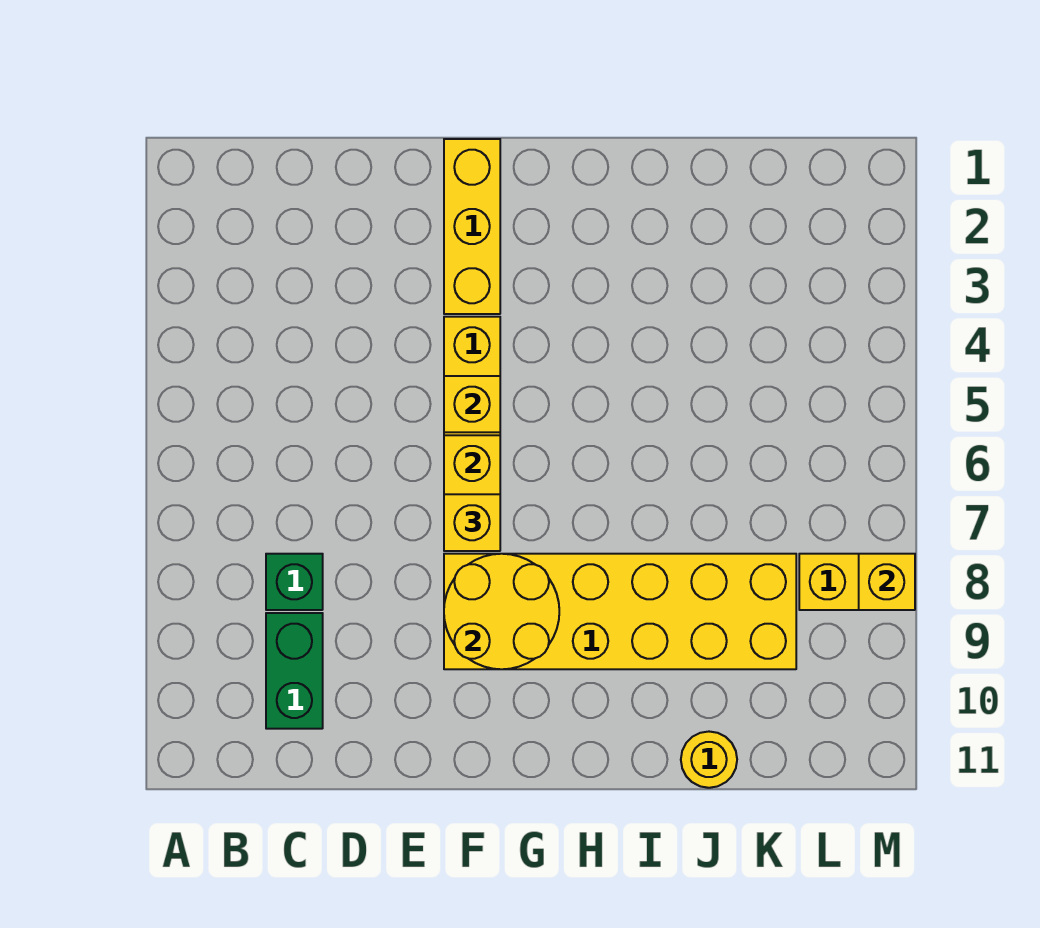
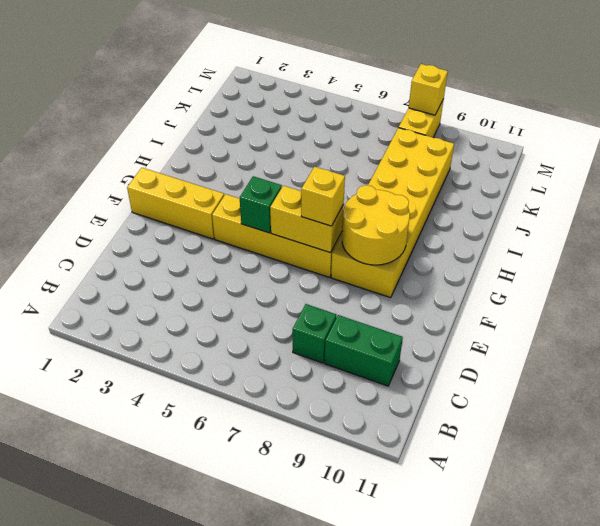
yellow brick F5 level 2 -> green brick F5 level 2
yellow round brick J11 level 1 -> none

